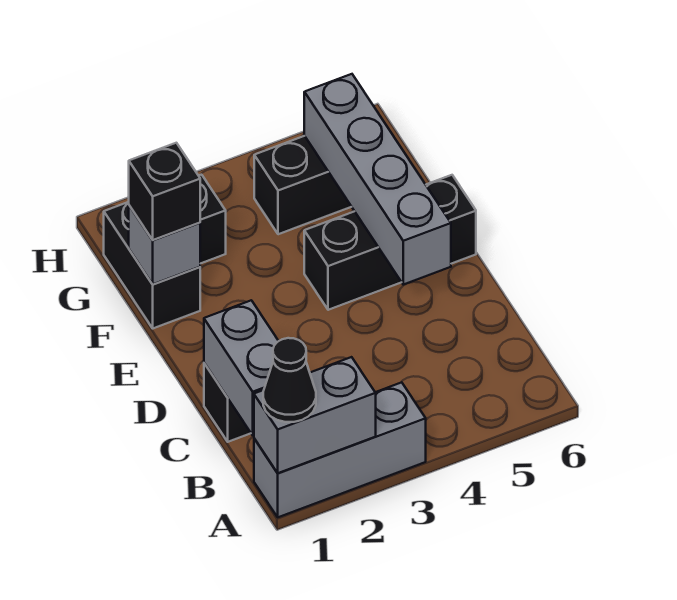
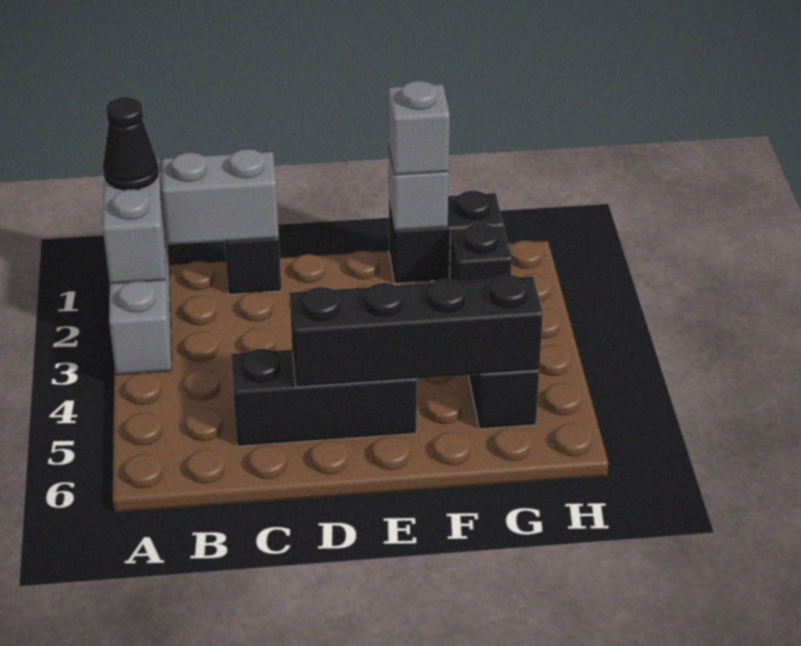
grey brick D5:G5 level 2 -> black brick D5:G5 level 2
black brick E4:E6 level 1 -> black brick C5:E5 level 1
black brick F1 level 3 -> grey brick F1 level 3

